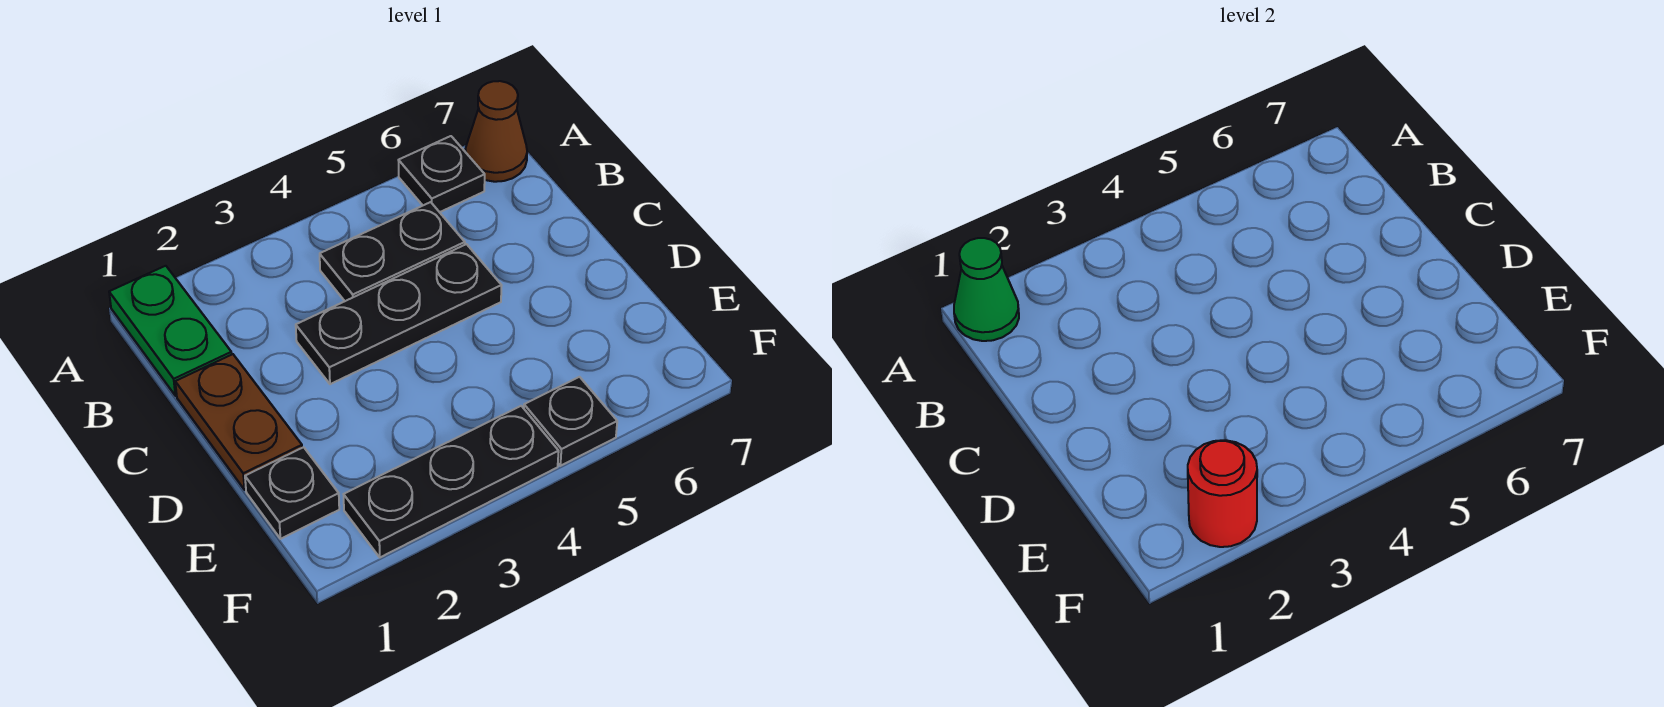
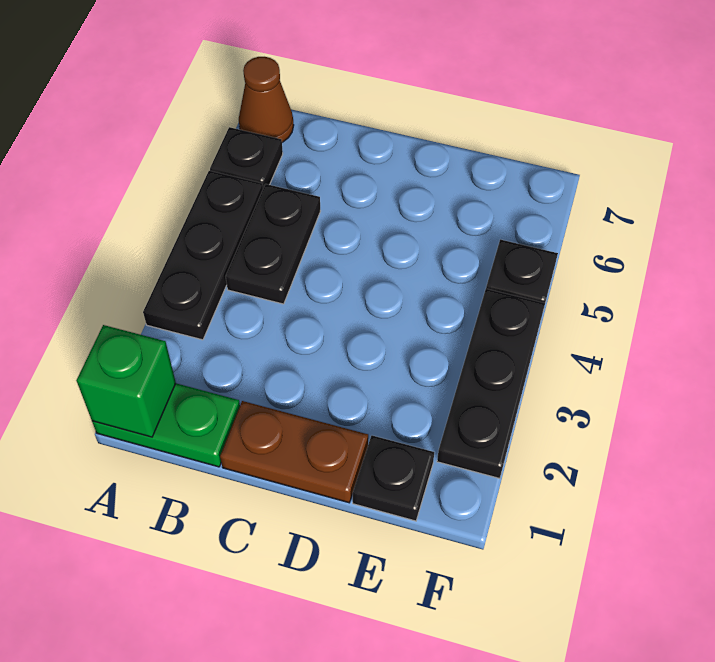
green cone A1 level 2 -> green brick A1 level 2
black plate C3:C5 level 1 -> black plate A3:A5 level 1
red round brick F2 level 2 -> none

